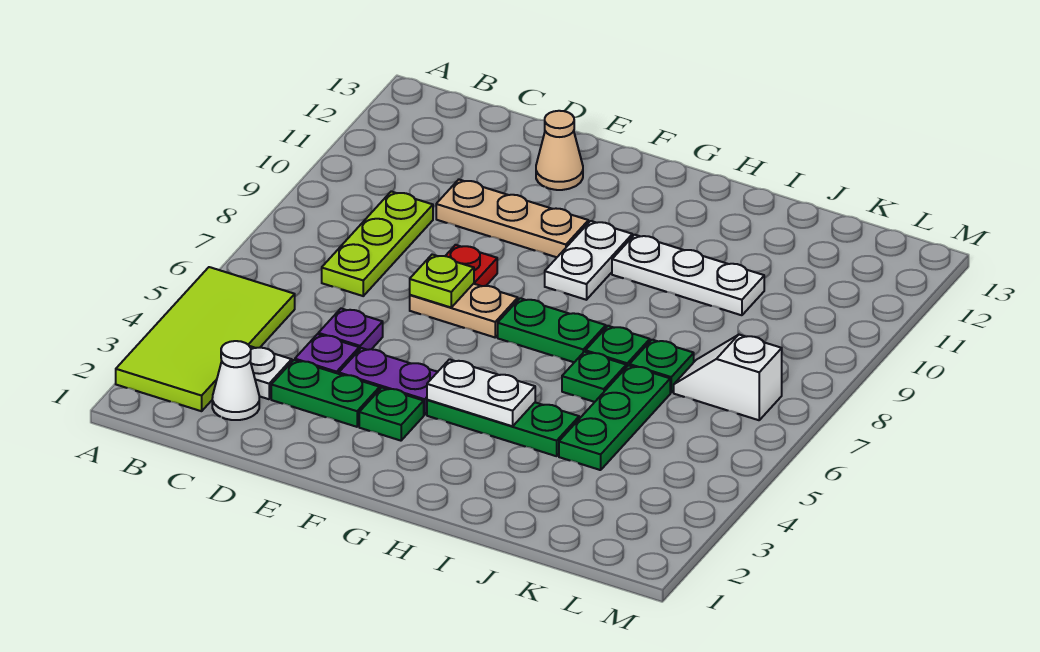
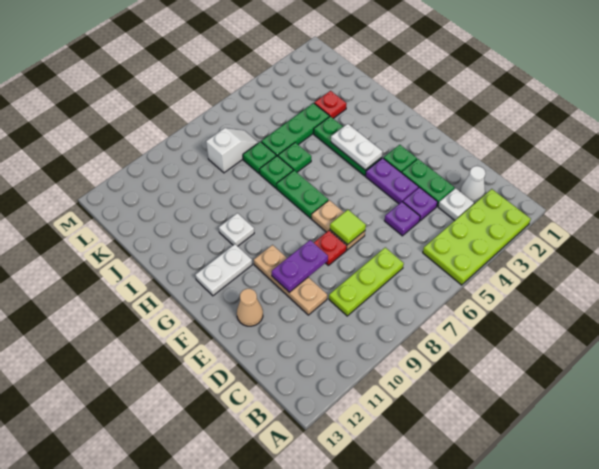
lime tile A2:B5 level 1 -> lime plate A2:B5 level 1
lime plate E7 level 2 -> lime tile E7 level 2
none -> purple plate E9:E10 level 2
white plate G9:G10 level 1 -> white plate G11:G12 level 1
white plate H10:J10 level 1 -> white plate H10 level 1
none -> red plate J3 level 1
white slope K7:L7 level 1 top L -> white slope K7:K8 level 1 top 8

